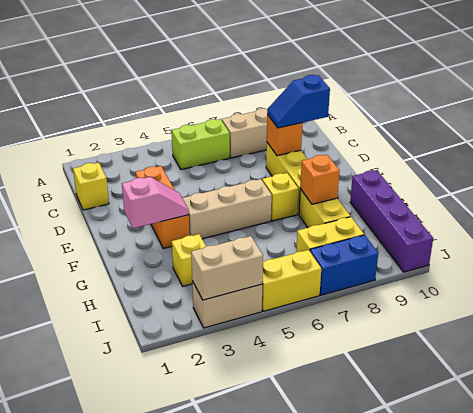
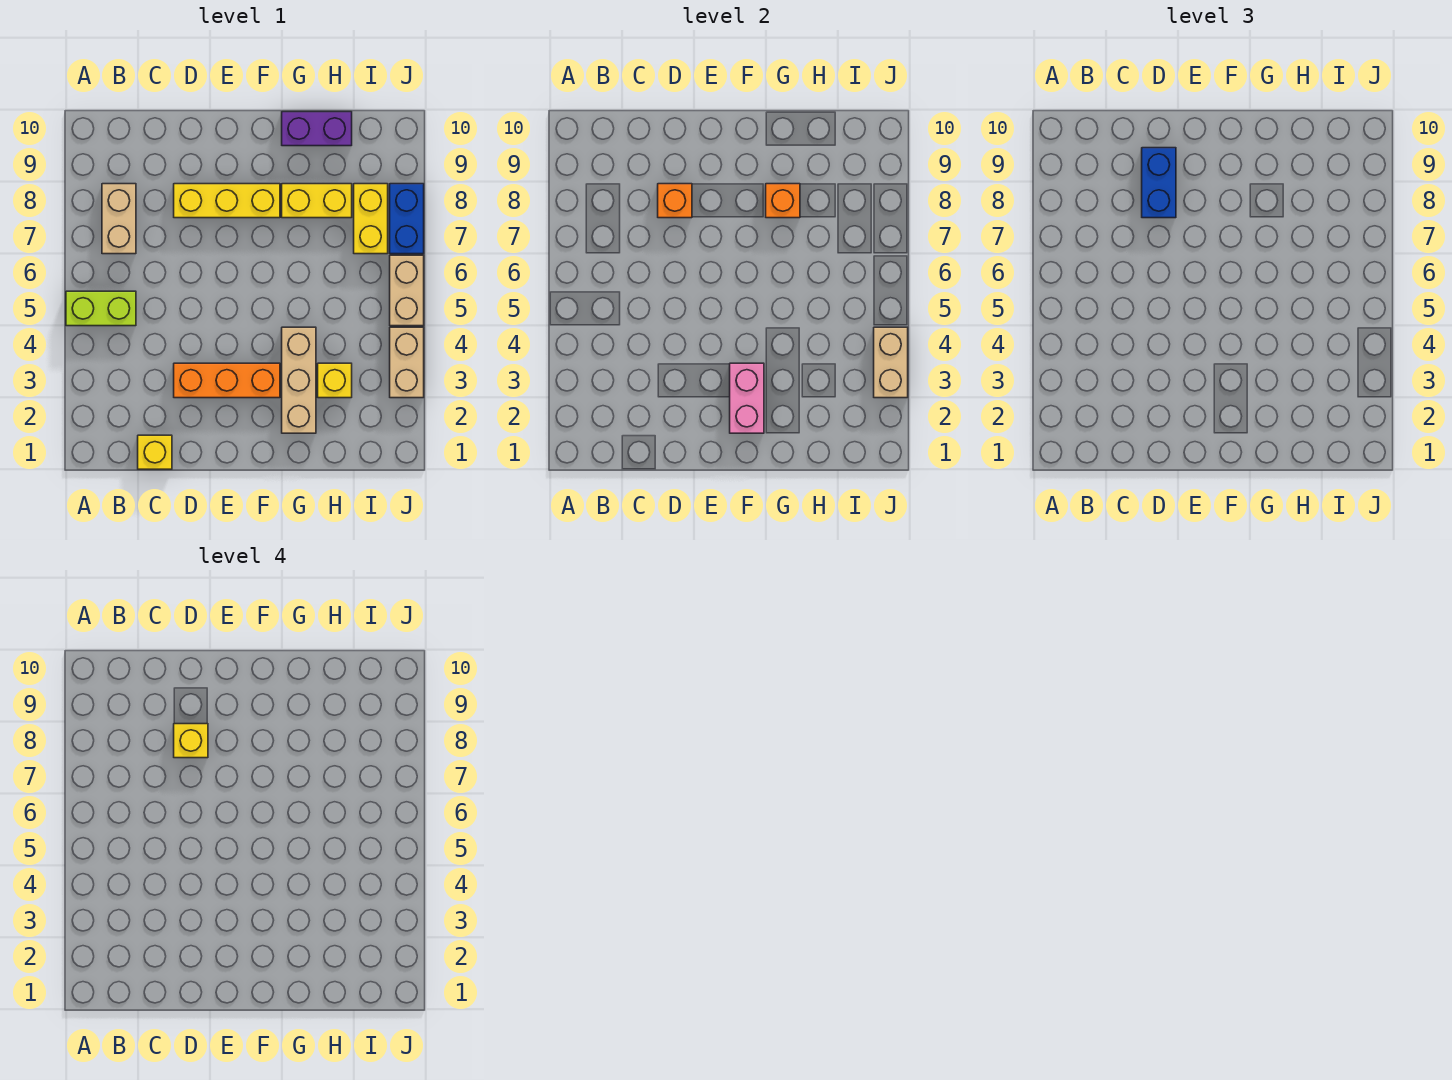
lime brick B5:B6 level 1 -> lime brick A5:B5 level 1
blue slope D8:D9 level 3 top 9 -> blue brick D8:D9 level 3
pink slope F2:F3 level 2 top 2 -> pink brick F2:F3 level 2
tan brick F4:F6 level 1 -> tan brick G2:G4 level 1
yellow brick F7 level 1 -> yellow brick D8 level 4
purple brick G10:J10 level 1 -> purple brick G10:H10 level 1
yellow brick J5:J6 level 1 -> tan brick J5:J6 level 1

